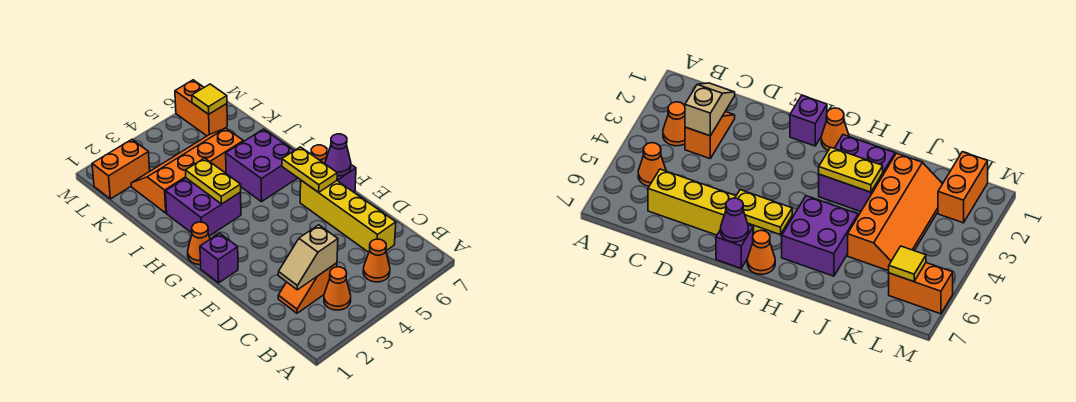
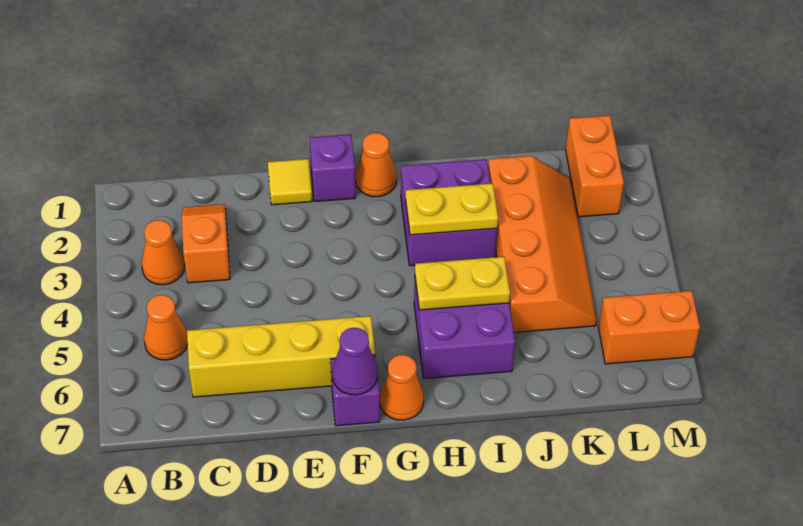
tan slope C2:C3 level 2 top 3 -> none
yellow plate F6:G6 level 2 -> yellow plate H5:I5 level 2
yellow tile L6 level 2 -> yellow tile E1 level 1

